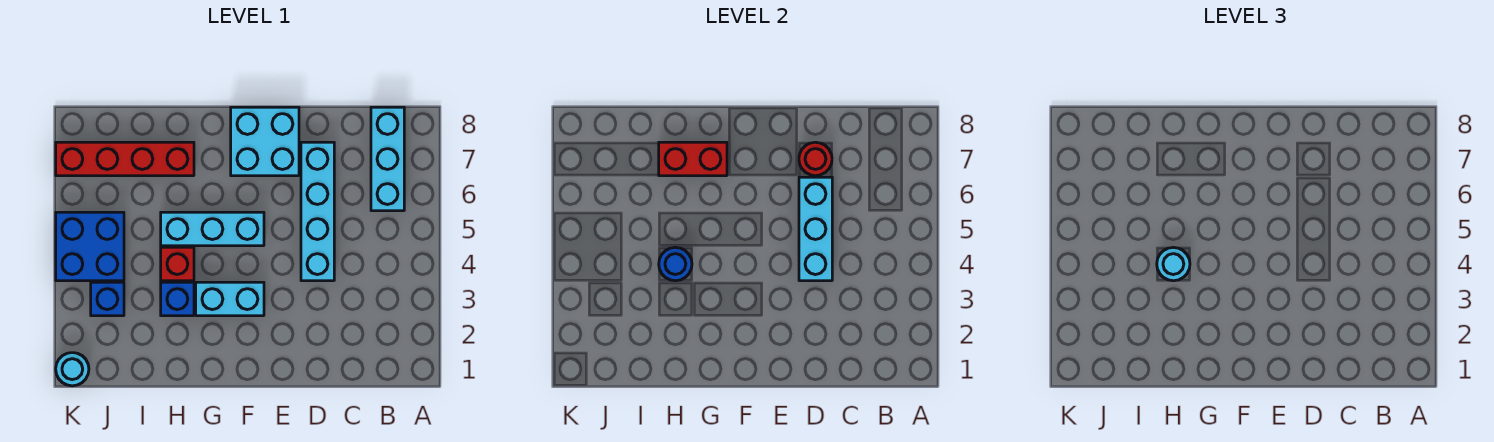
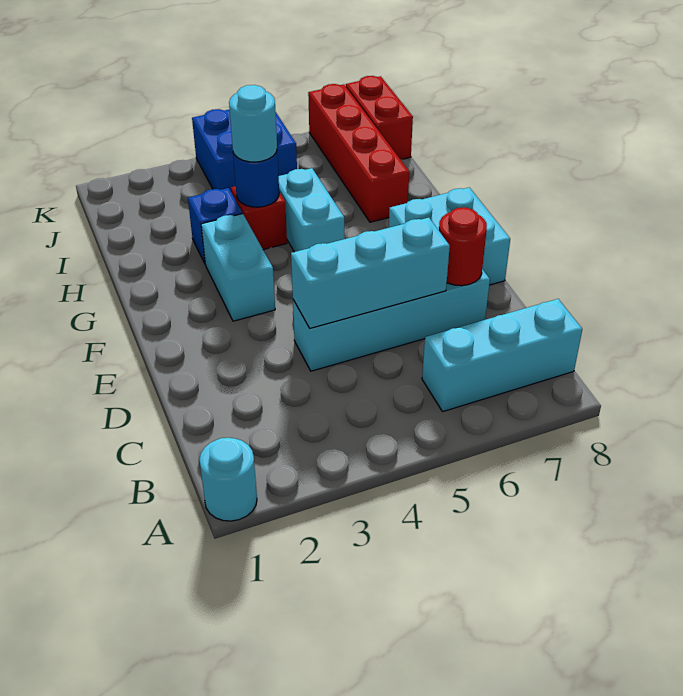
cyan brick F5:H5 level 1 -> cyan brick G5:H5 level 1
red brick G7:H7 level 2 -> red brick J8:K8 level 1
blue brick J3 level 1 -> none
cyan round brick K1 level 1 -> cyan round brick A1 level 1

